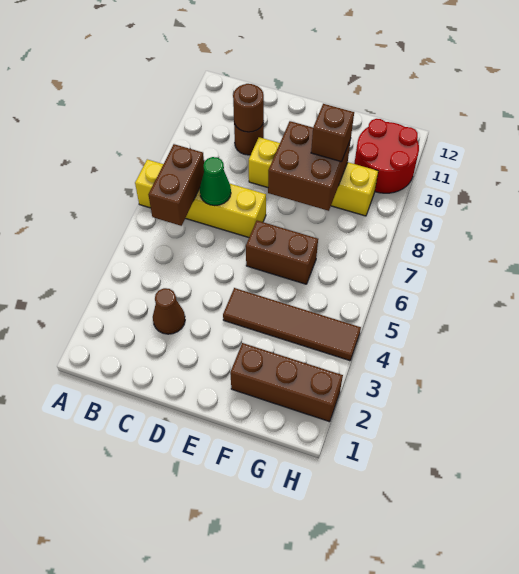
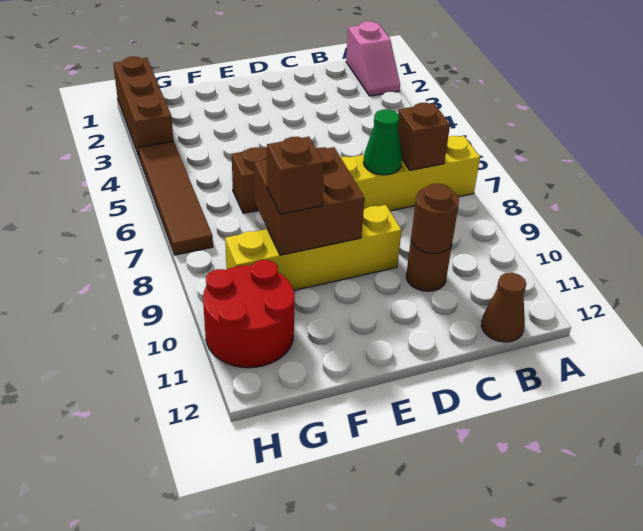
none -> pink slope A1:A2 level 1 top 1
brown brick B6:B7 level 2 -> brown brick B7 level 2
brown cone C3 level 1 -> brown cone B12 level 1
brown tile E4:H4 level 1 -> brown tile H4:H7 level 1
brown brick F2:H2 level 1 -> brown brick H1:H3 level 1

